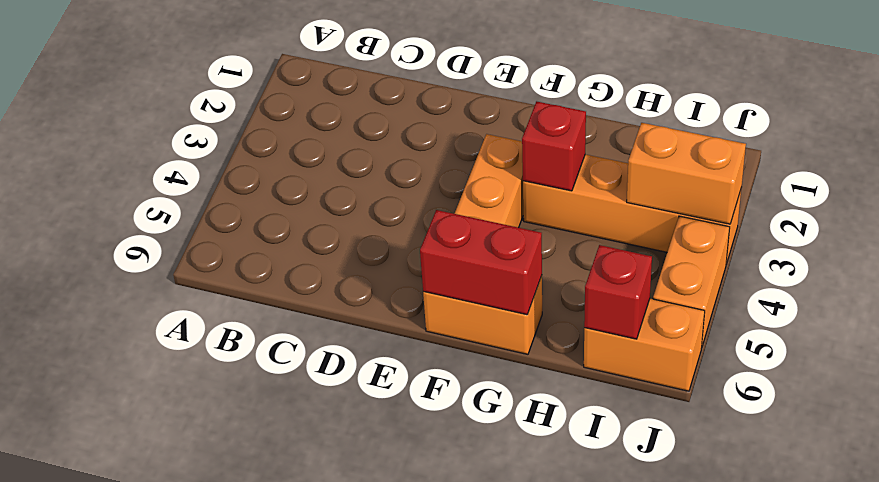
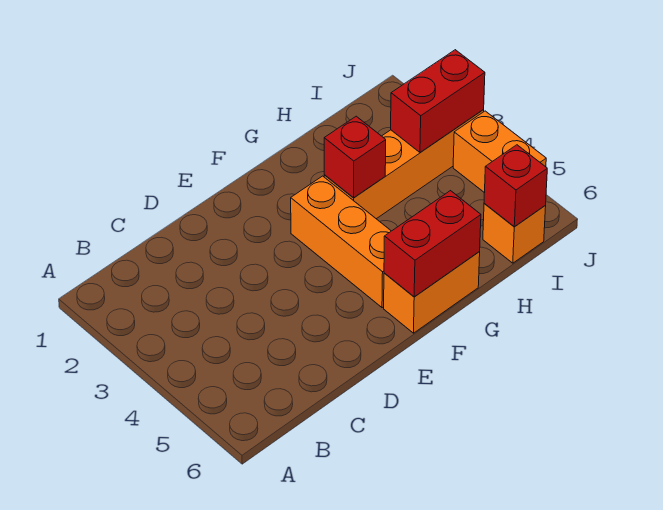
orange brick I3:J3 level 2 -> red brick I3:J3 level 2
orange brick I6:J6 level 1 -> orange brick I6 level 1

